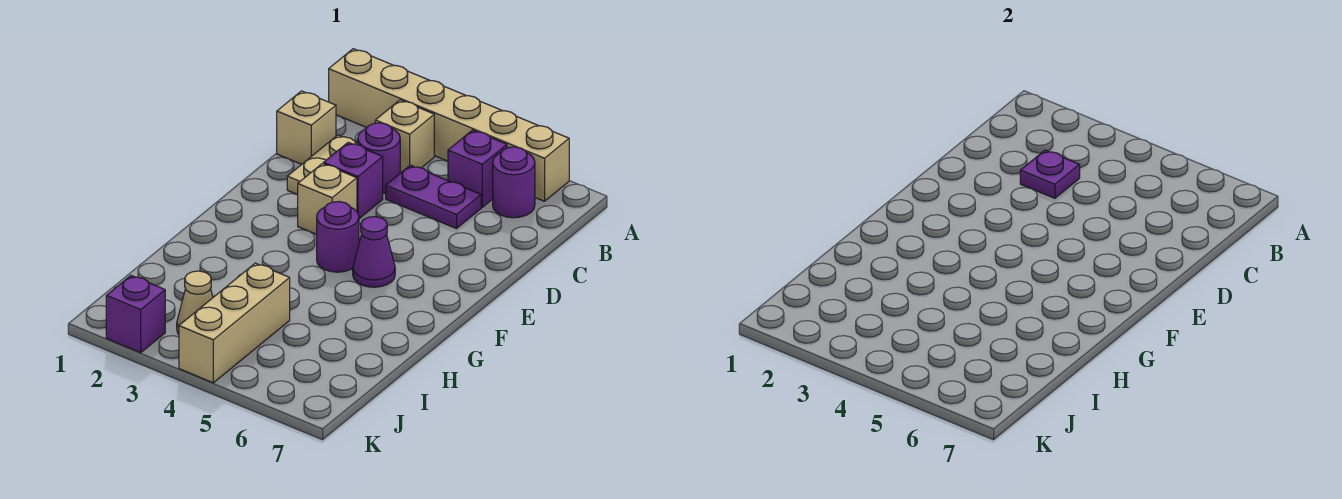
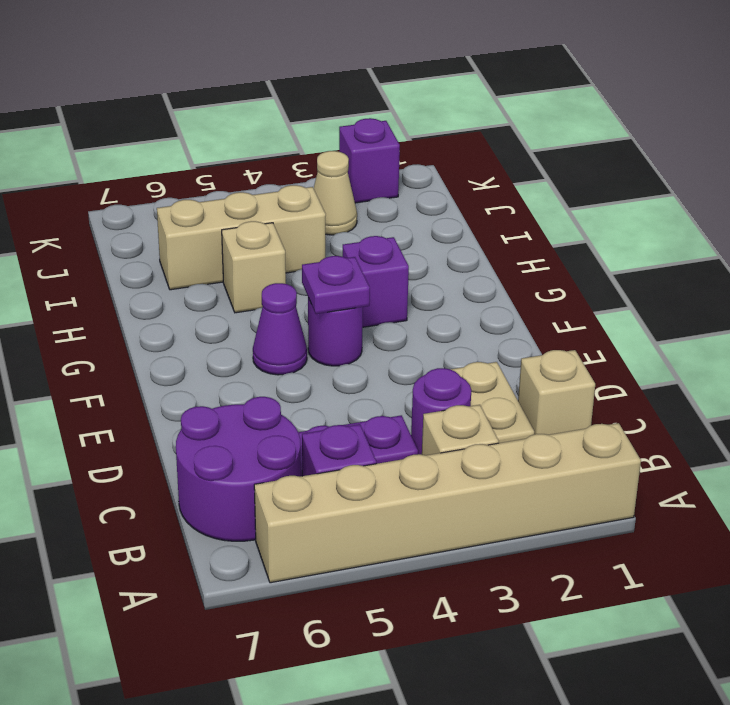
purple round brick B6 level 1 -> purple round brick B6:C7 level 1
purple plate C3 level 2 -> purple plate F4 level 2
purple brick D3 level 1 -> purple brick G3 level 1
tan brick E3 level 1 -> tan brick H5 level 1
tan brick I4:K4 level 1 -> tan brick I4:I6 level 1

